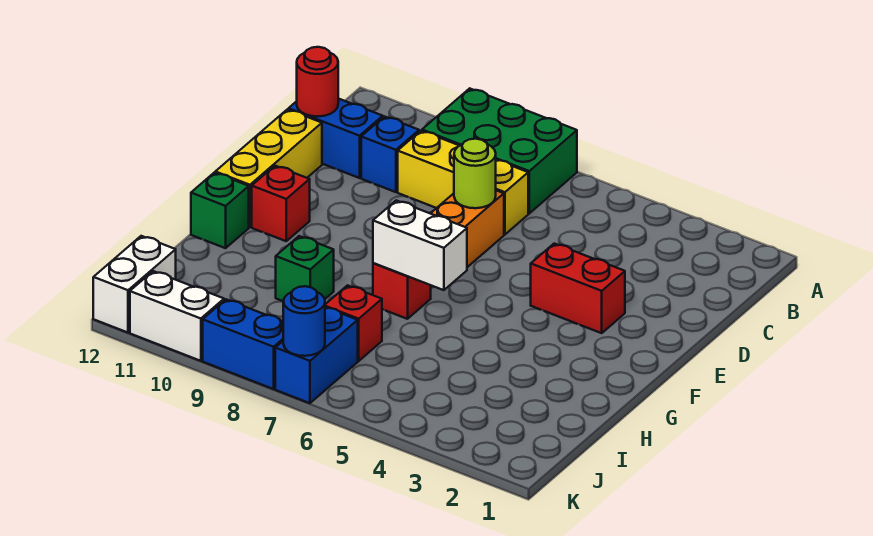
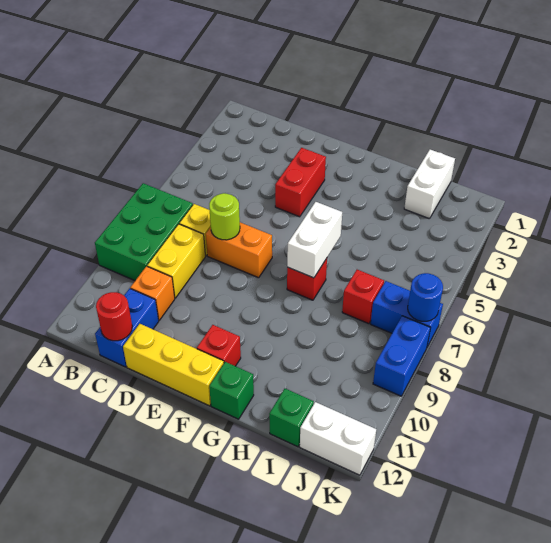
blue brick C10 level 1 -> orange brick C10 level 1
green brick H9 level 1 -> green brick I12 level 1
white brick K10:K11 level 1 -> white brick I1:I2 level 1

